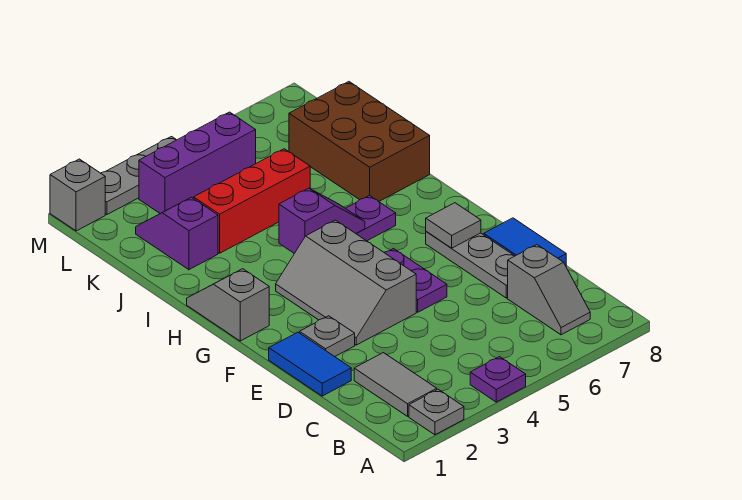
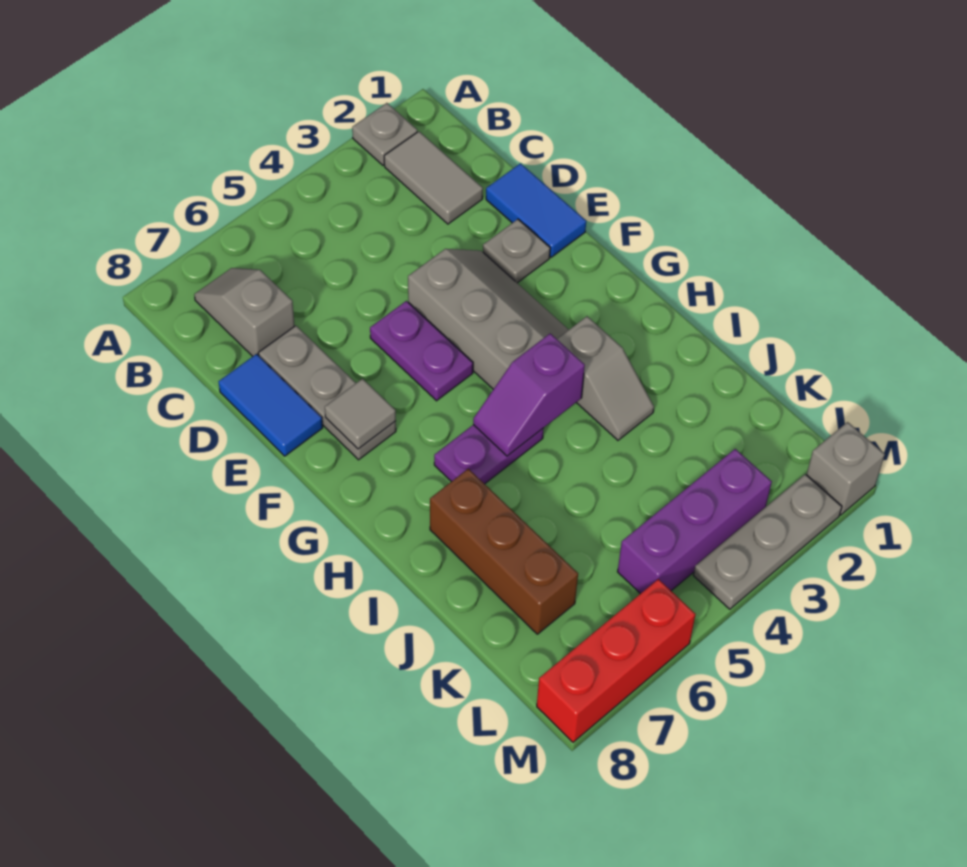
purple plate A4 level 1 -> none
grey slope G1:H1 level 1 top G -> grey slope H3:I3 level 1 top H
brown brick I7:K8 level 1 -> brown brick I7:K7 level 1
purple slope J2:K2 level 1 top J -> none
red brick J3:J5 level 1 -> red brick M6:M8 level 1

